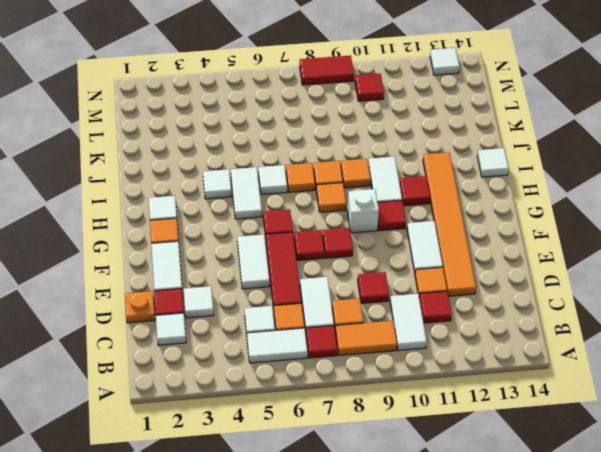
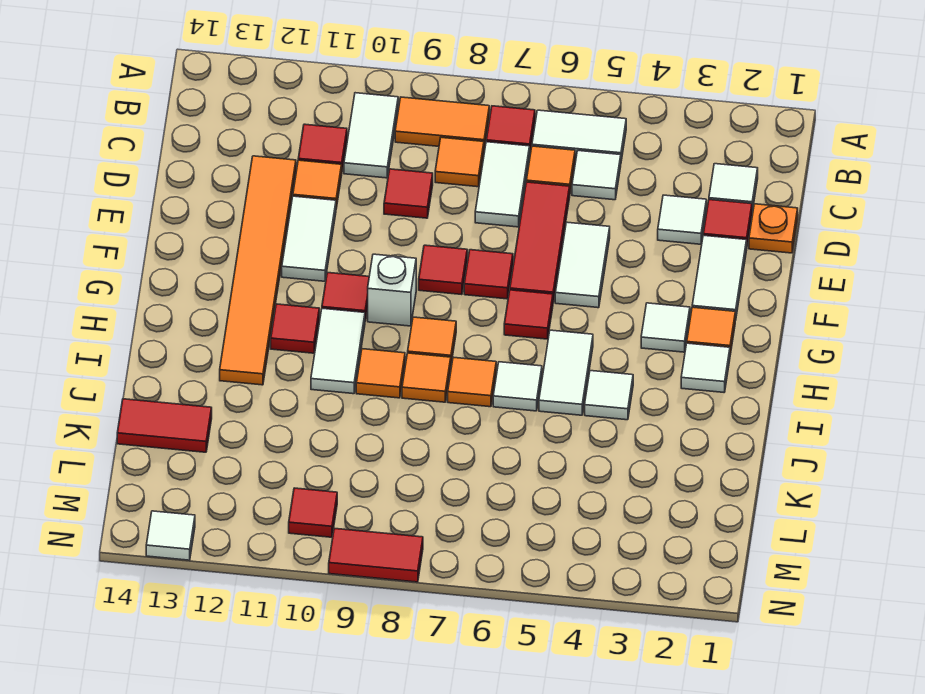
white tile I14 level 1 -> white tile G3 level 1
none -> red tile K13:K14 level 1

